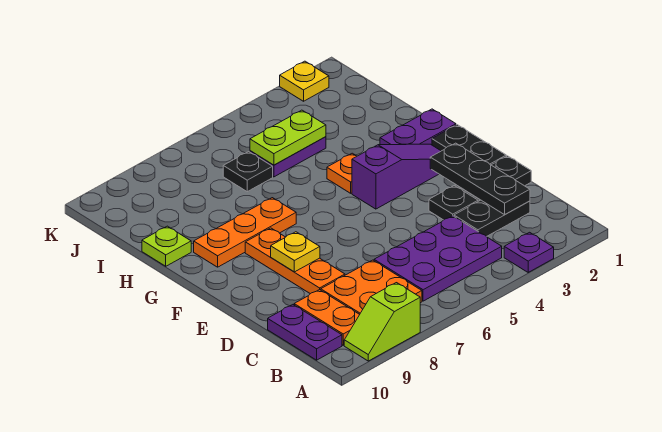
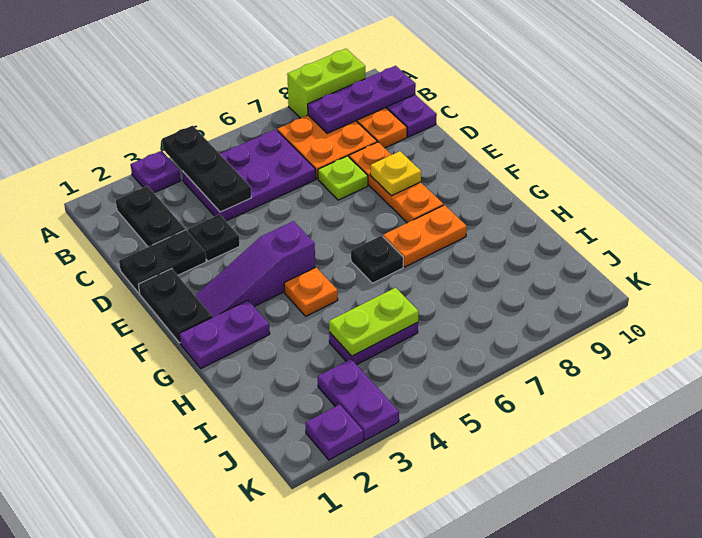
lime slope A8:A9 level 1 top 8 -> lime brick A8:A9 level 1
none -> purple plate B8:B10 level 2
black plate C2:C3 level 1 -> black plate B2:C2 level 1
black plate C2:E2 level 2 -> black plate A4:C4 level 2
orange plate G7:G9 level 1 -> orange plate G7:G8 level 1
lime plate H10 level 1 -> lime plate D7 level 1
black plate I6 level 1 -> black plate G6 level 1
none -> purple plate J3:K3 level 1
yellow plate K2 level 1 -> purple plate K2 level 1

